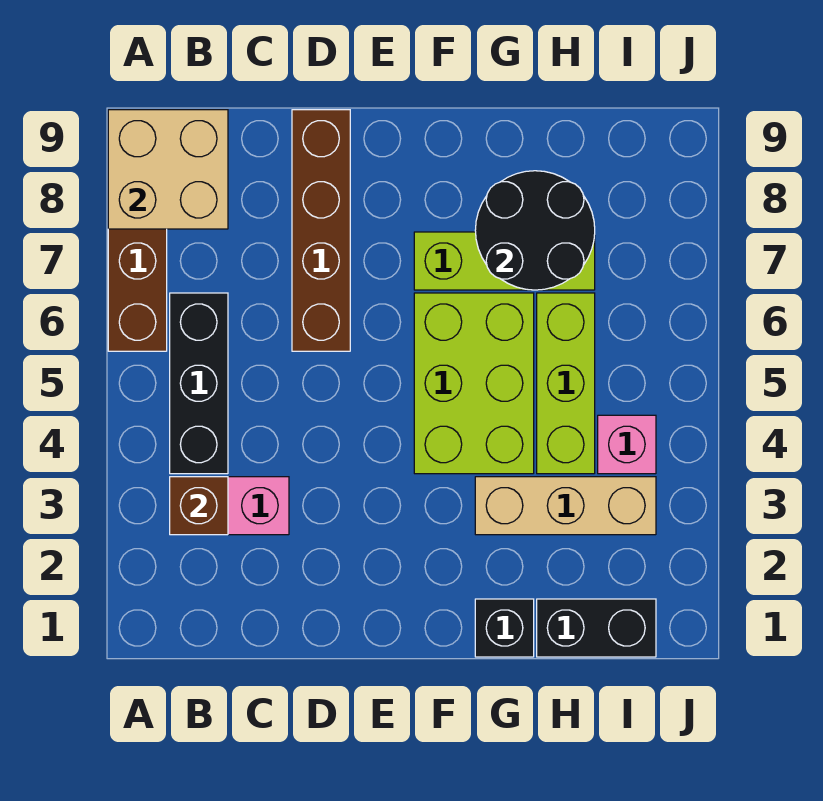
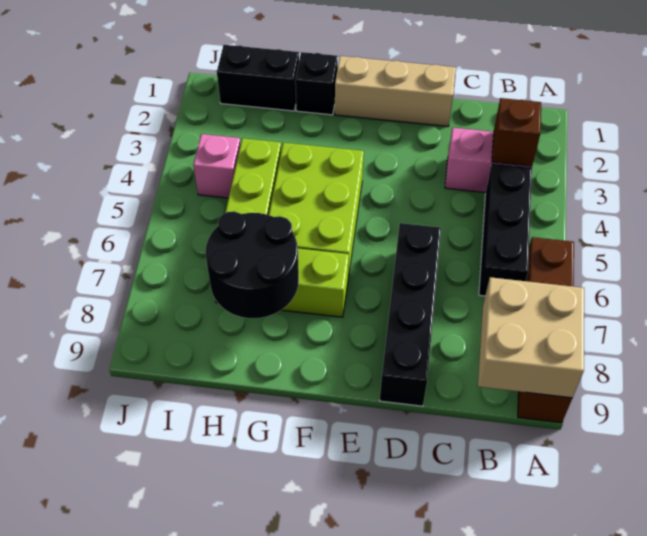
brown brick D6:D9 level 1 -> black brick D6:D9 level 1
tan brick G3:I3 level 1 -> tan brick D1:F1 level 1

